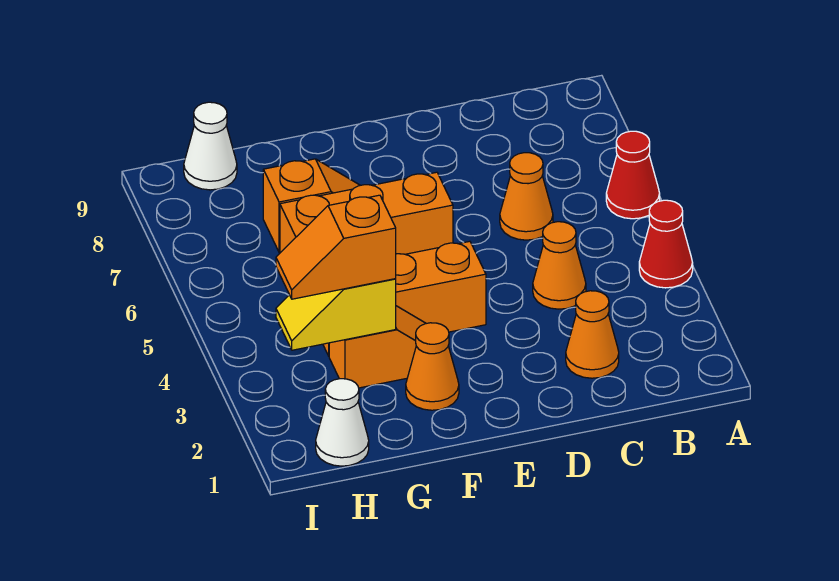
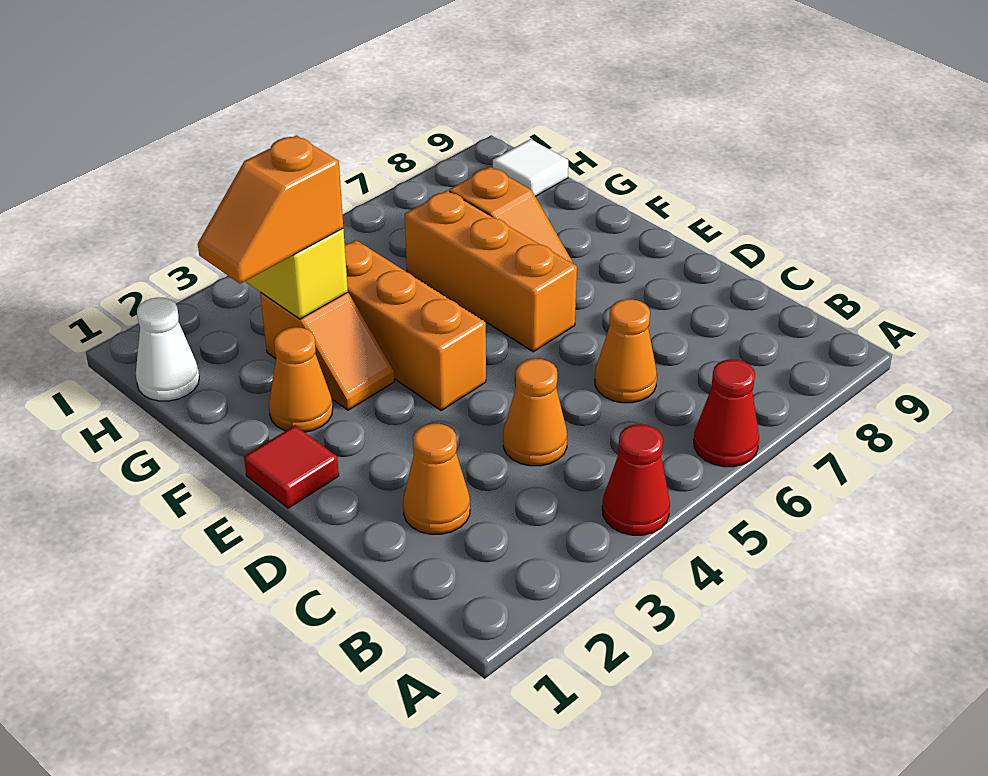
none -> red tile E1 level 1
orange slope G3:H3 level 3 top G -> orange slope G2:G3 level 3 top 3
white cone H9 level 1 -> white tile H9 level 1

